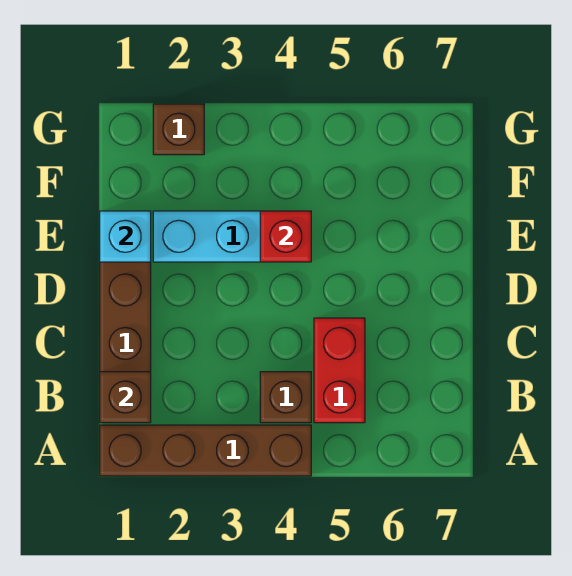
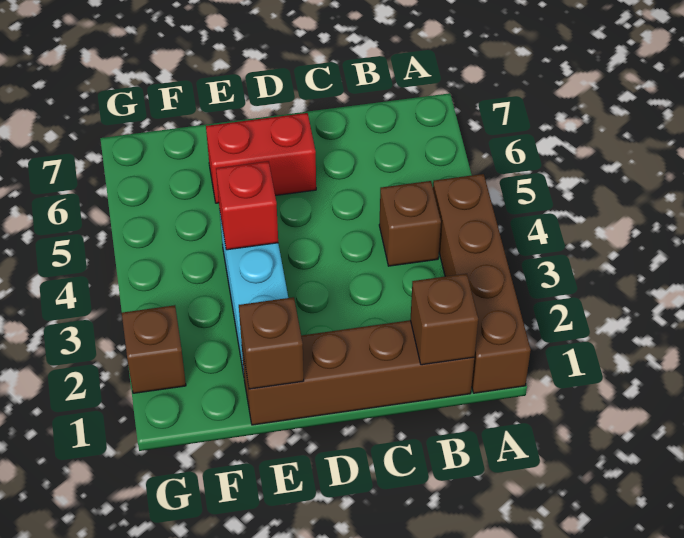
red brick B5:C5 level 1 -> red brick D6:E6 level 1
cyan brick E1 level 2 -> brown brick E1 level 2

